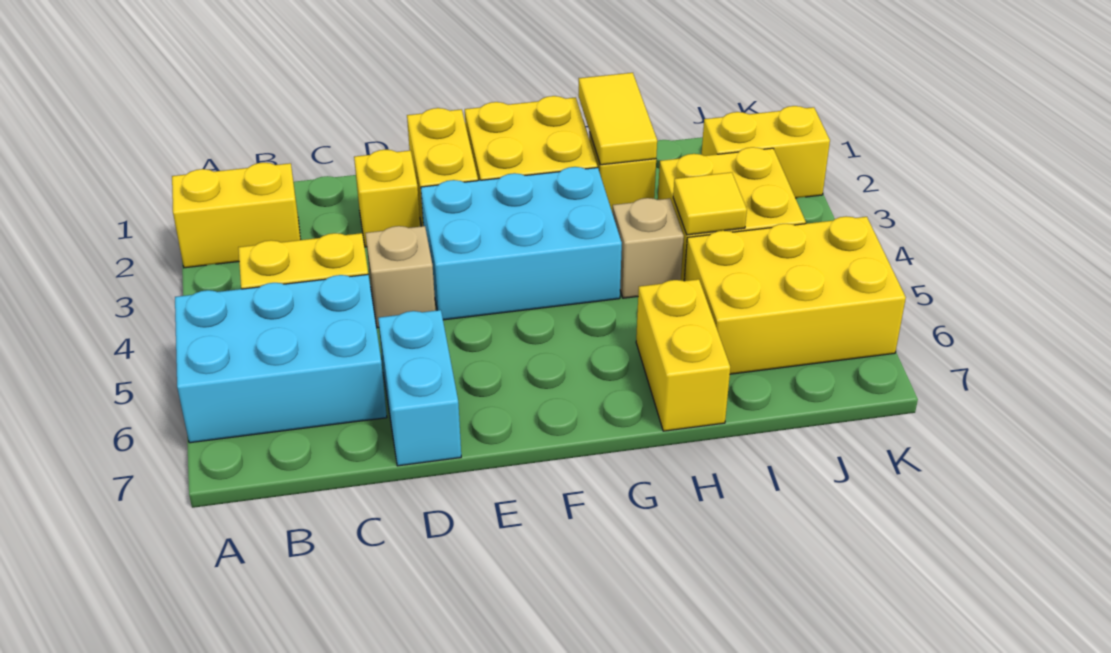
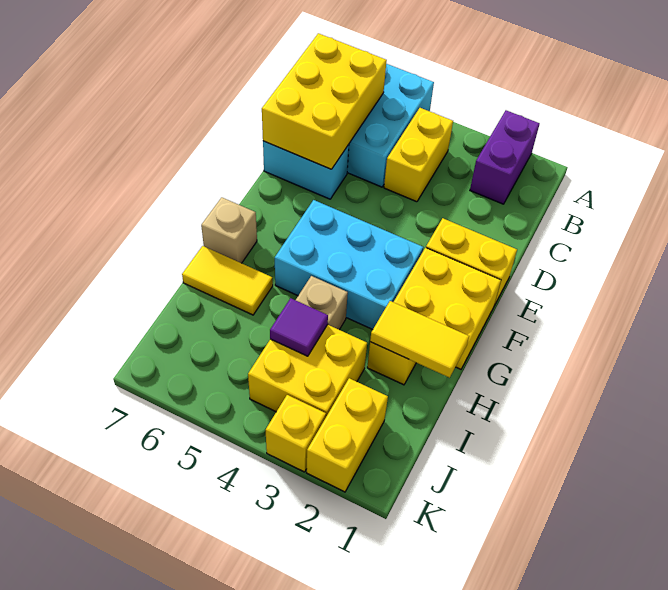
yellow brick A2:B2 level 1 -> purple brick A2:B2 level 1
yellow brick D2 level 1 -> yellow brick K3 level 1
tan brick D4 level 1 -> tan brick G7 level 1
cyan brick E3:G4 level 1 -> cyan brick F3:G5 level 1
yellow brick H6:H7 level 1 -> yellow tile H6:H7 level 1
yellow tile I4 level 2 -> purple tile I4 level 2
yellow brick I5:K6 level 1 -> yellow brick B6:D7 level 2

